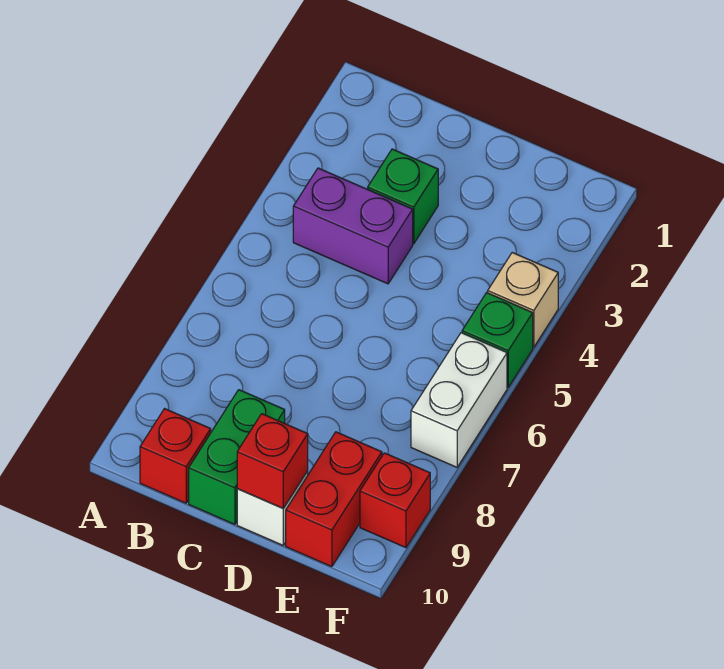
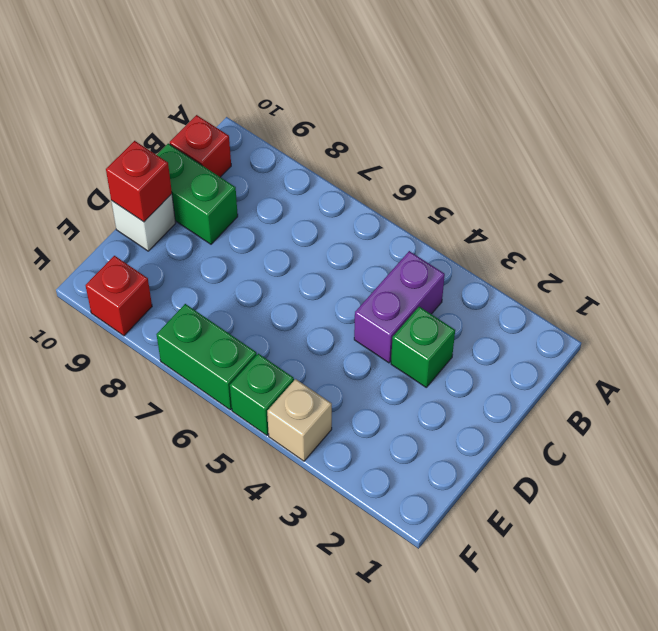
red brick E9:E10 level 1 -> none
white brick F6:F7 level 1 -> green brick F6:F7 level 1

